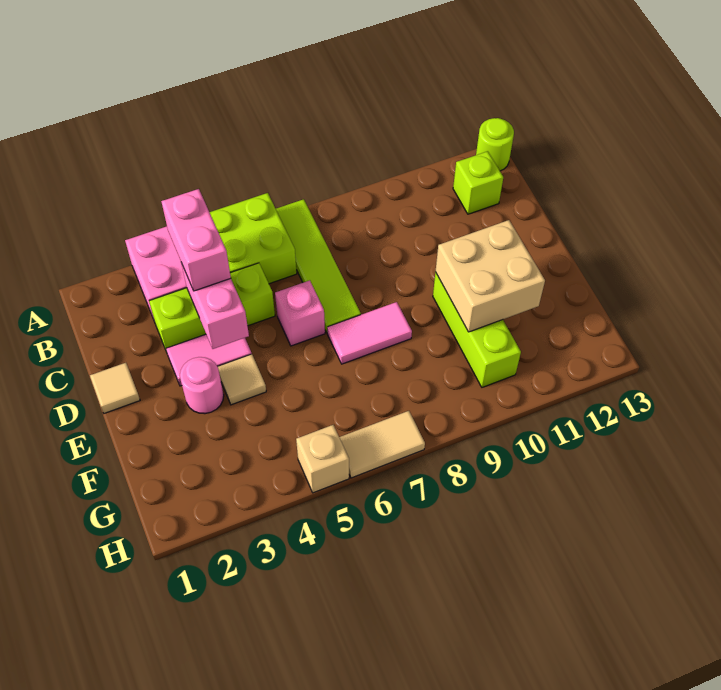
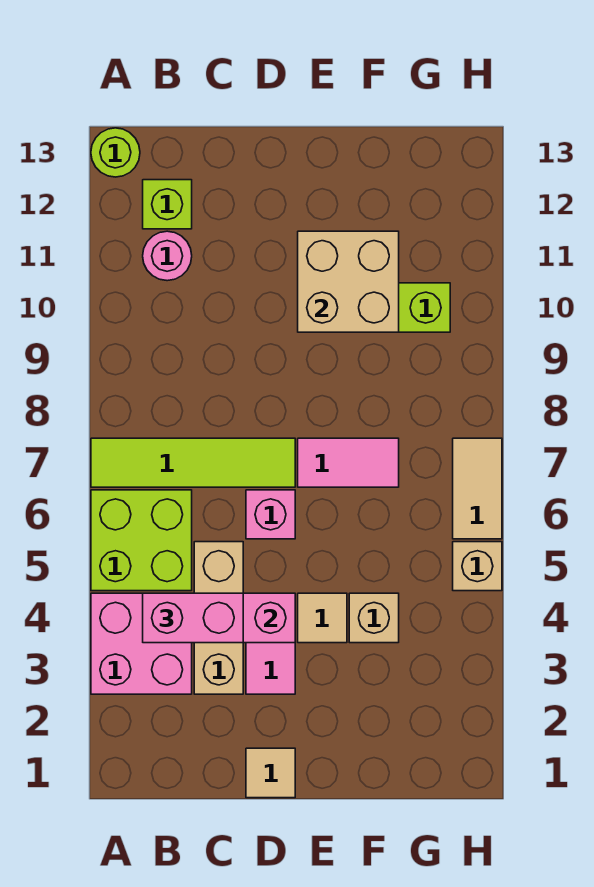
lime brick C3:C5 level 1 -> tan brick C3:C5 level 1
pink round brick E3 level 1 -> pink round brick B11 level 1
pink tile E7:E8 level 1 -> pink tile E7:F7 level 1
none -> tan brick F4 level 1

